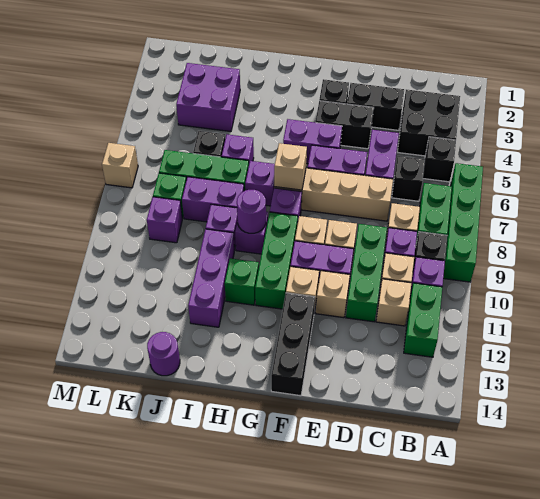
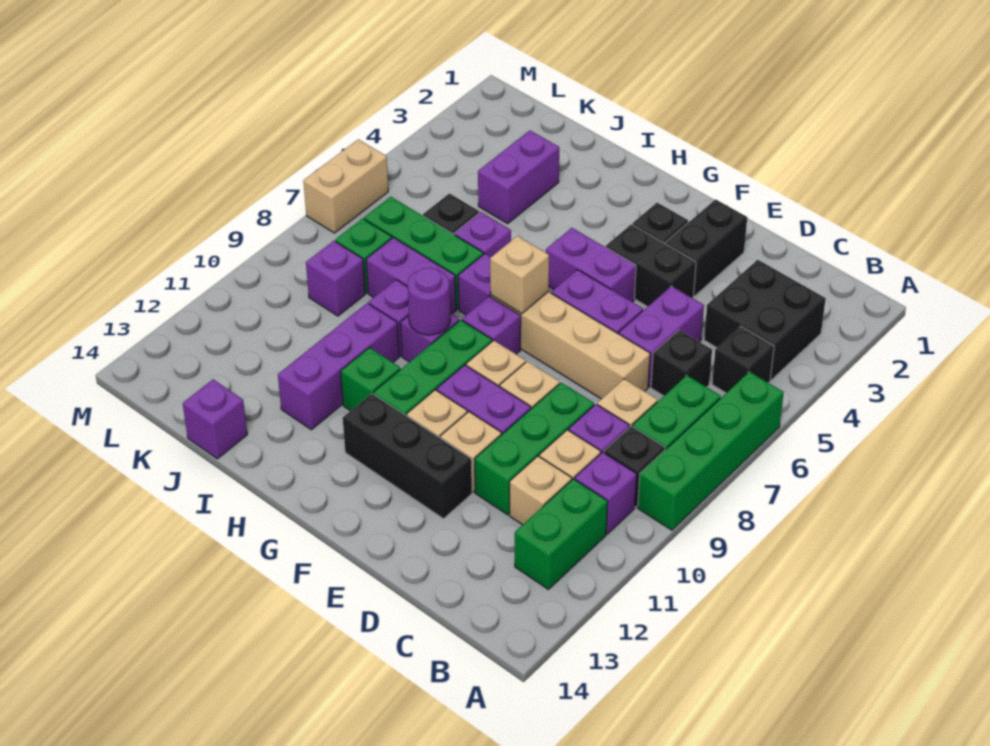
black brick D3:E3 level 1 -> black brick E2:E3 level 1
black brick F12:F14 level 1 -> black brick E12:G12 level 1
purple brick J3:K4 level 1 -> purple brick J3:J4 level 1
purple round brick J14 level 1 -> purple brick J14 level 1
tan brick M7 level 1 -> tan brick M6:M7 level 1

